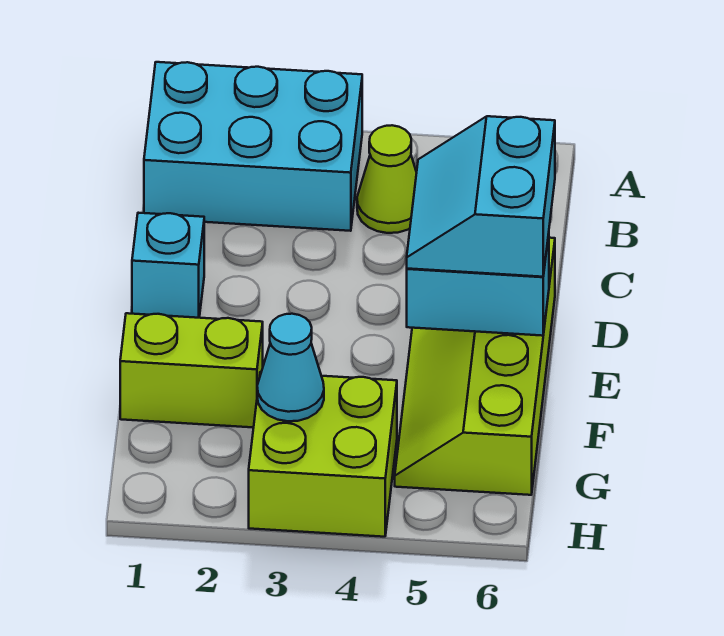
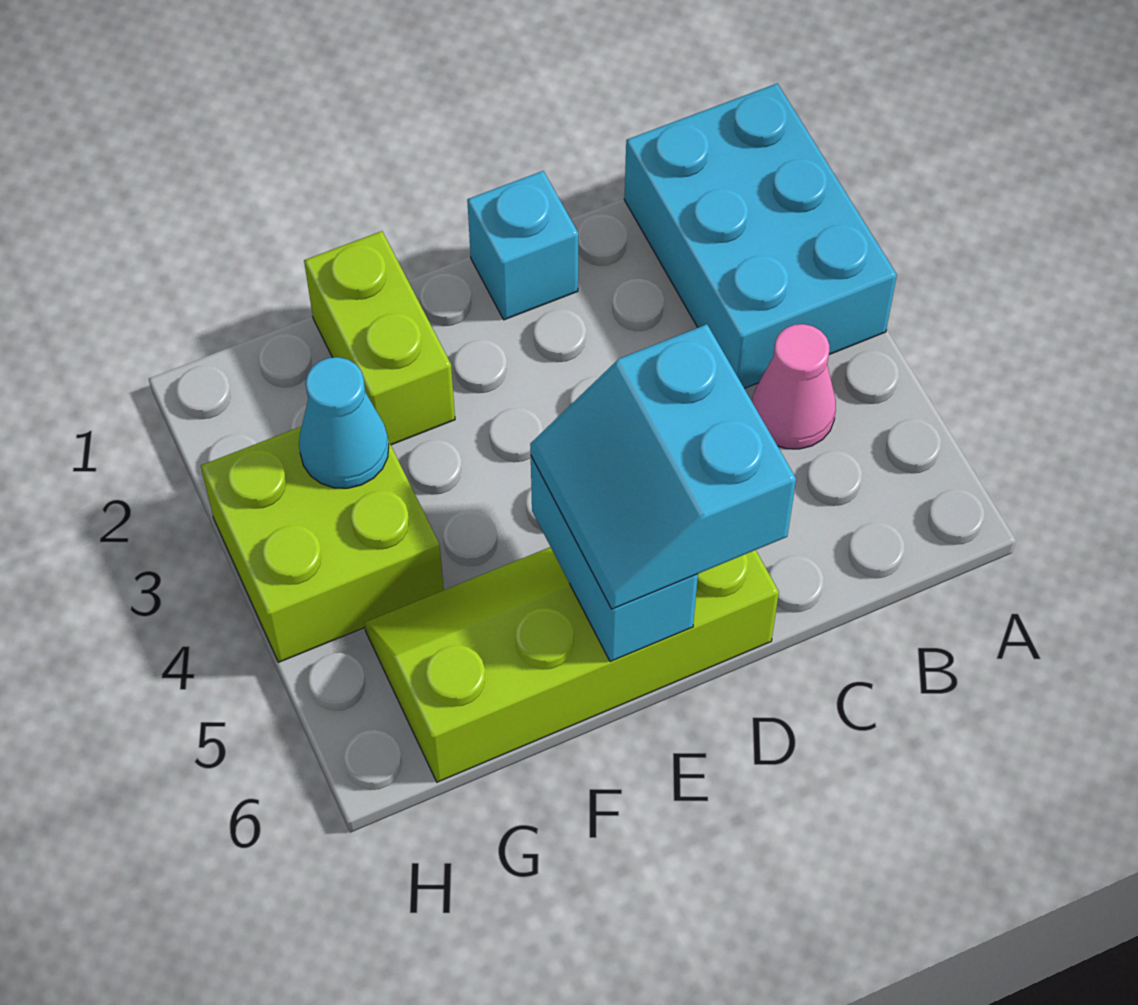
lime cone B4 level 1 -> pink cone B4 level 1
cyan slope D5:E6 level 3 top 6 -> cyan slope D5:E6 level 3 top D

